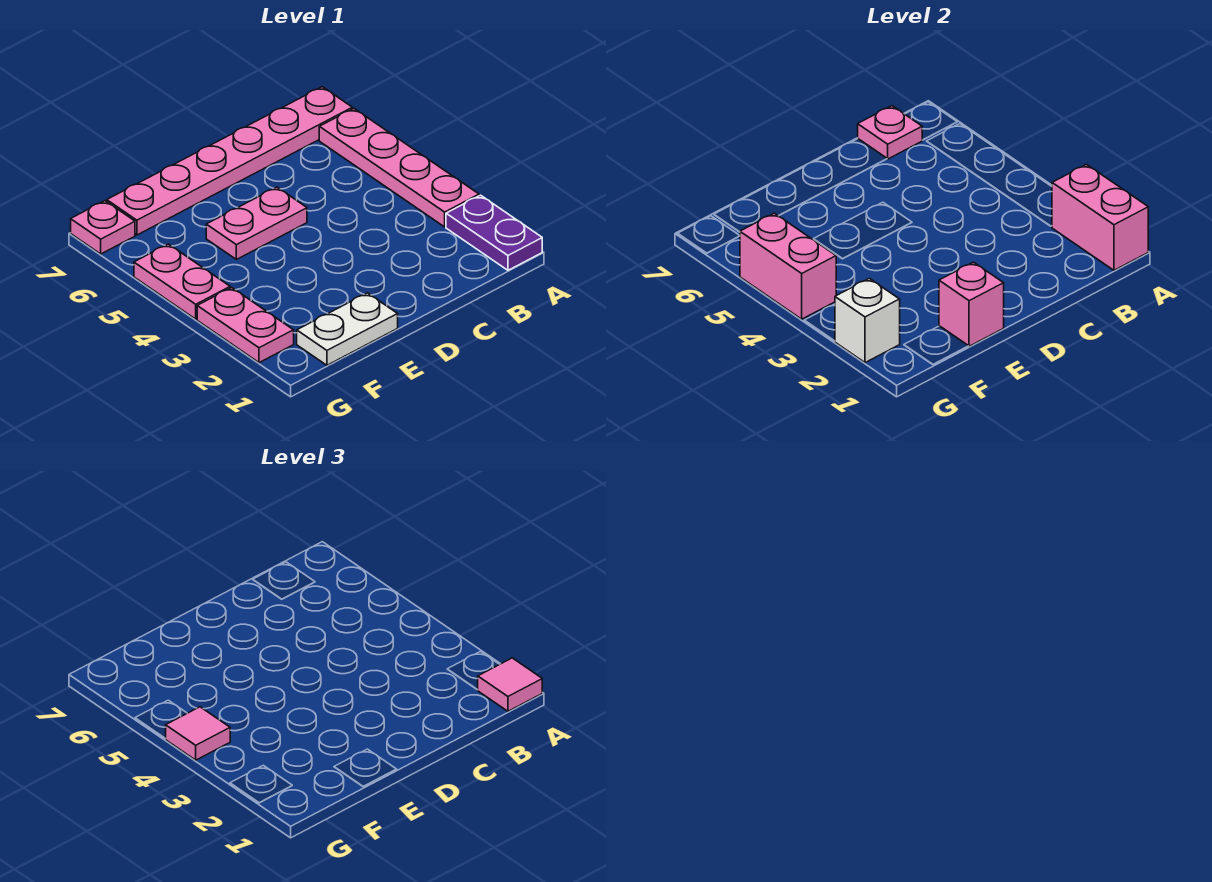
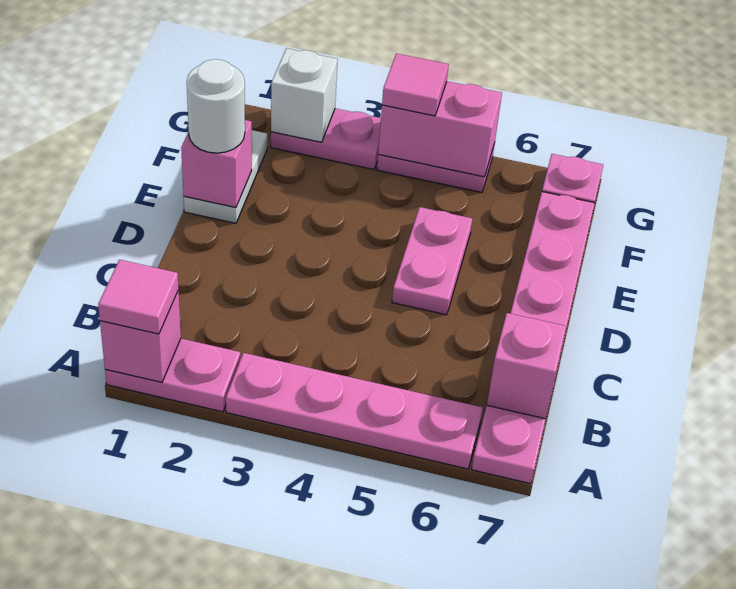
purple plate A1:A2 level 1 -> pink plate A1:A2 level 1
pink brick A1:A2 level 2 -> pink brick A1 level 2
pink plate B7 level 2 -> pink brick B7 level 2
none -> white round brick E1 level 3

